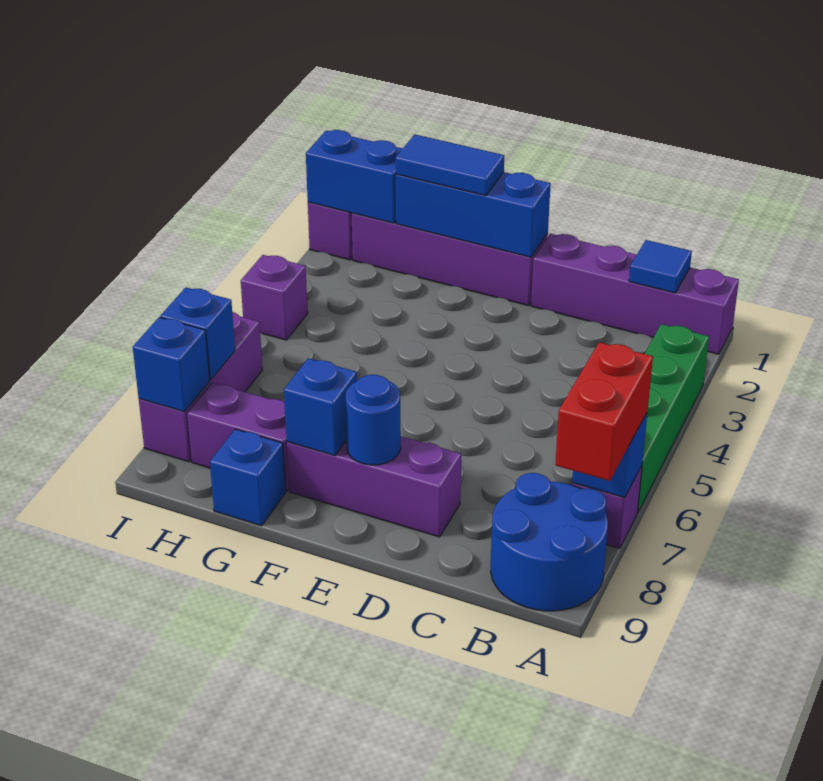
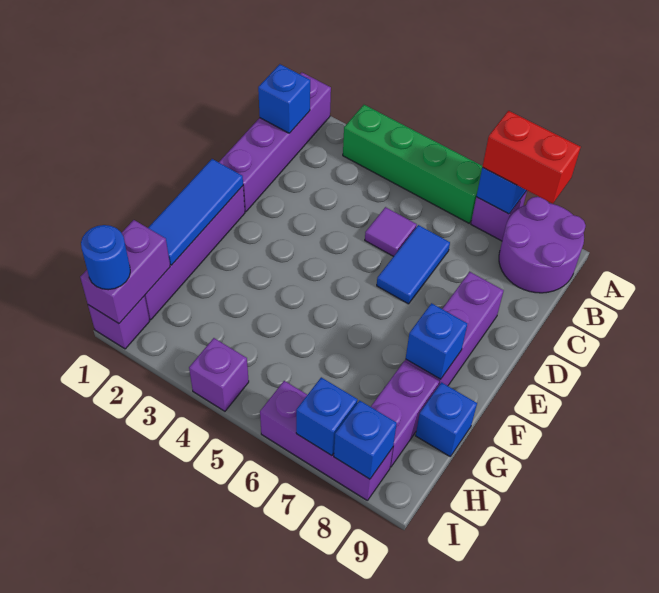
blue round brick A8:B9 level 1 -> purple round brick A8:B9 level 1
blue tile B1 level 2 -> blue brick B1 level 2
none -> purple tile C5 level 1
blue brick E1:G1 level 2 -> blue tile E1:G1 level 2
blue round brick E8 level 2 -> blue round brick I1 level 3
blue tile F1:G1 level 3 -> blue tile C6:D6 level 1
blue brick H1:I1 level 2 -> purple brick H1:I1 level 2

